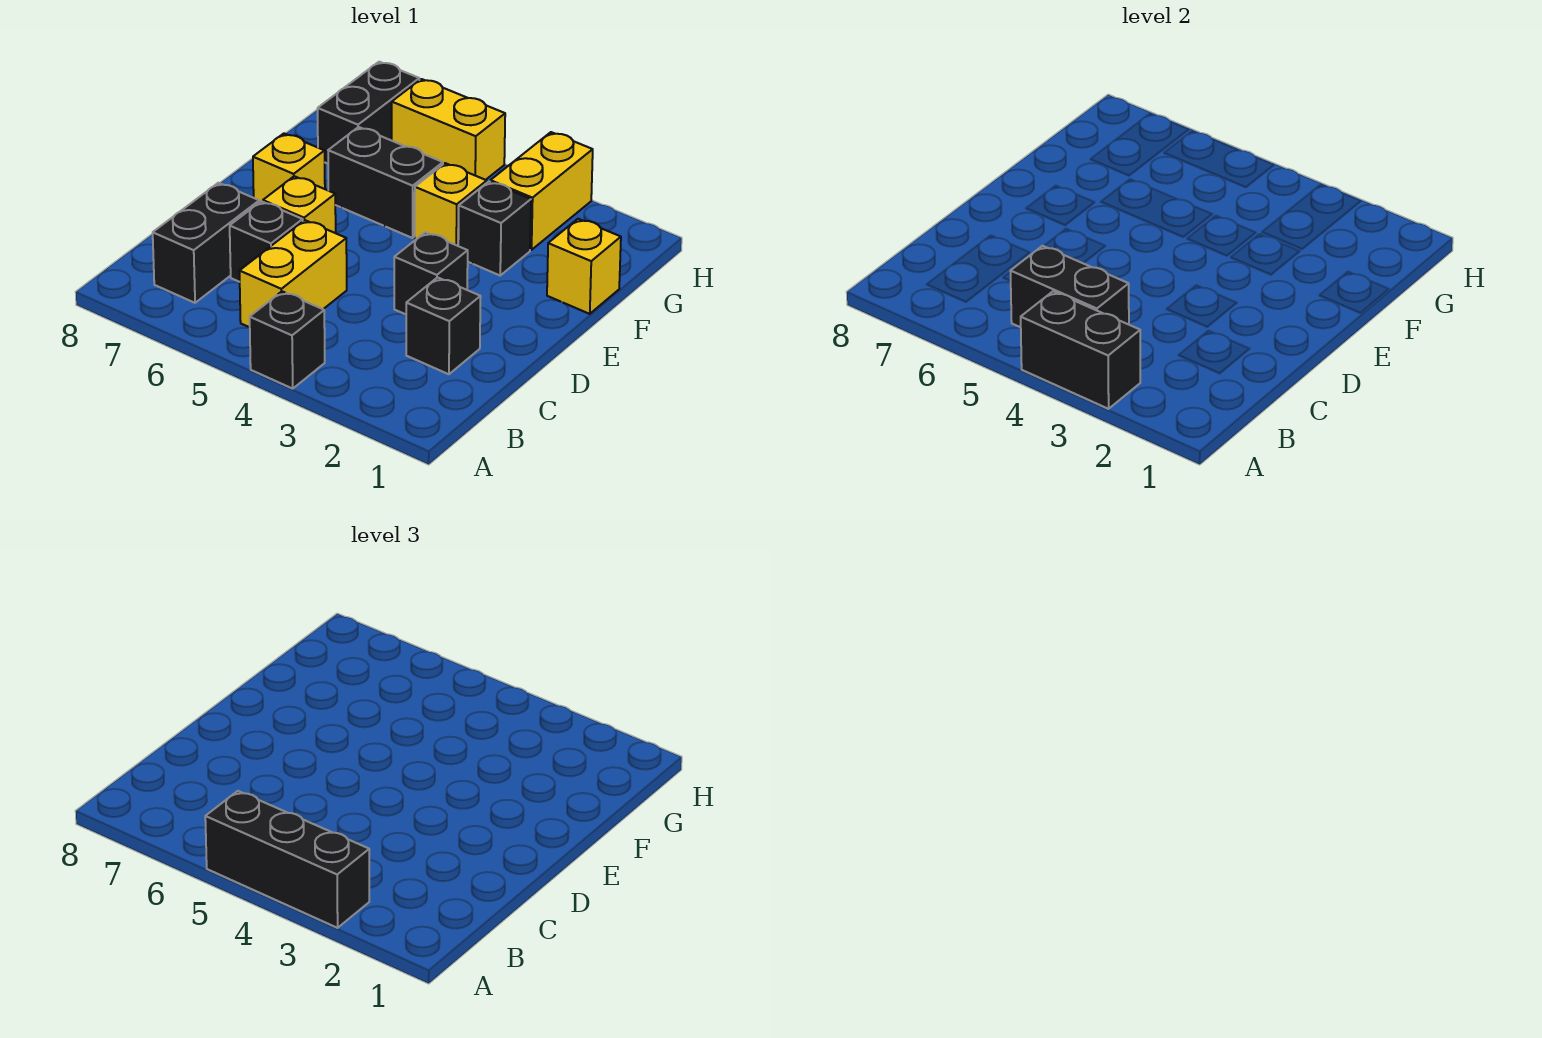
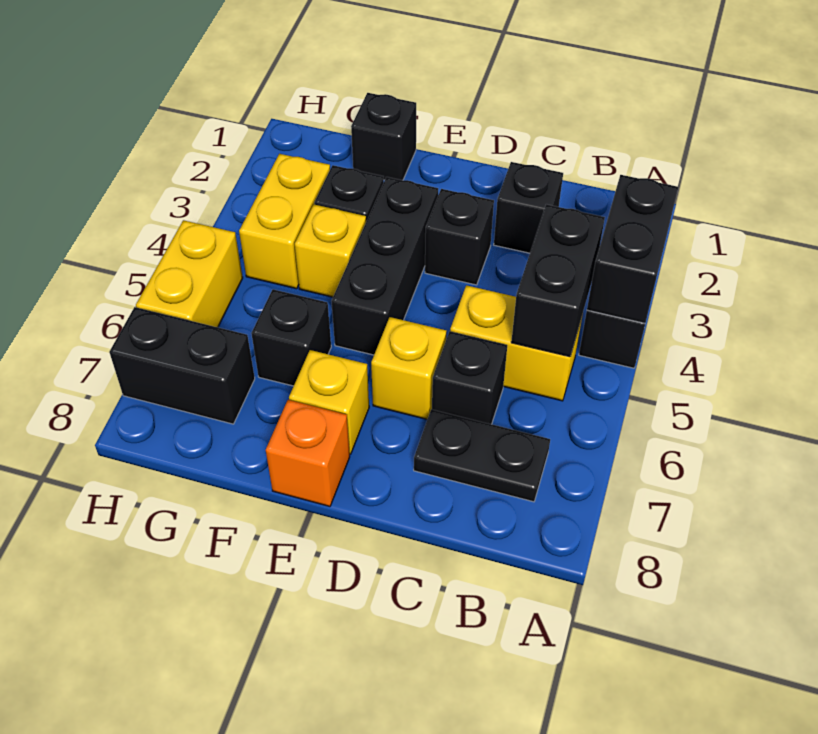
black brick A3:A5 level 3 -> black brick E3:E5 level 1
black brick B7:C7 level 1 -> black plate B7:C7 level 1
none -> orange brick E8 level 1
yellow brick F1 level 1 -> black brick F1 level 1
black brick F5:F6 level 1 -> black brick F6 level 1
yellow brick G3:H3 level 1 -> yellow brick G3:G4 level 1

